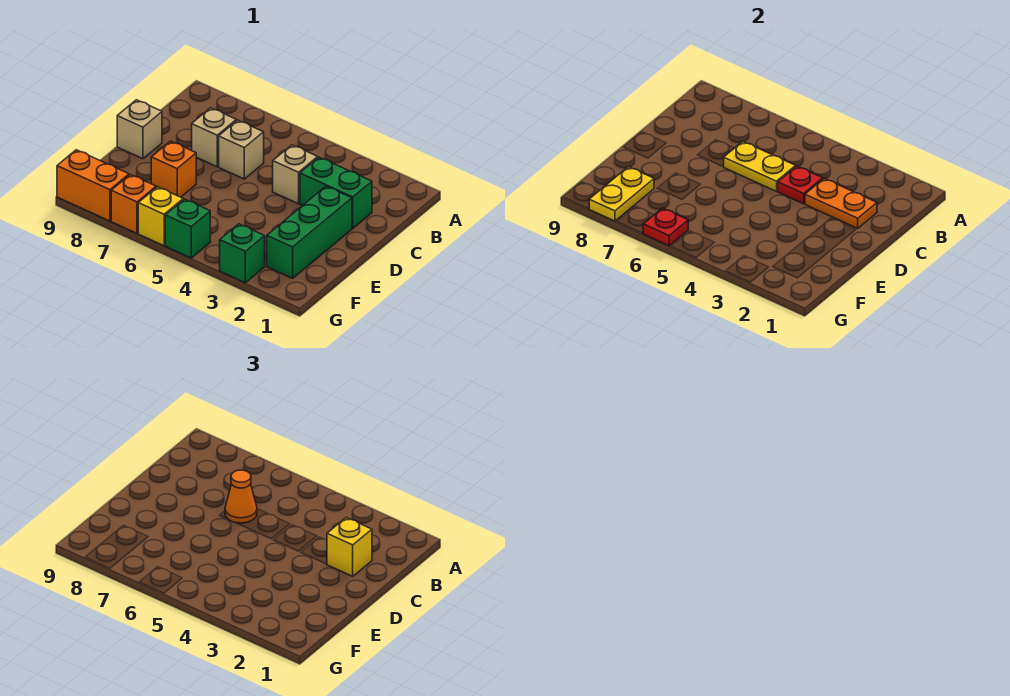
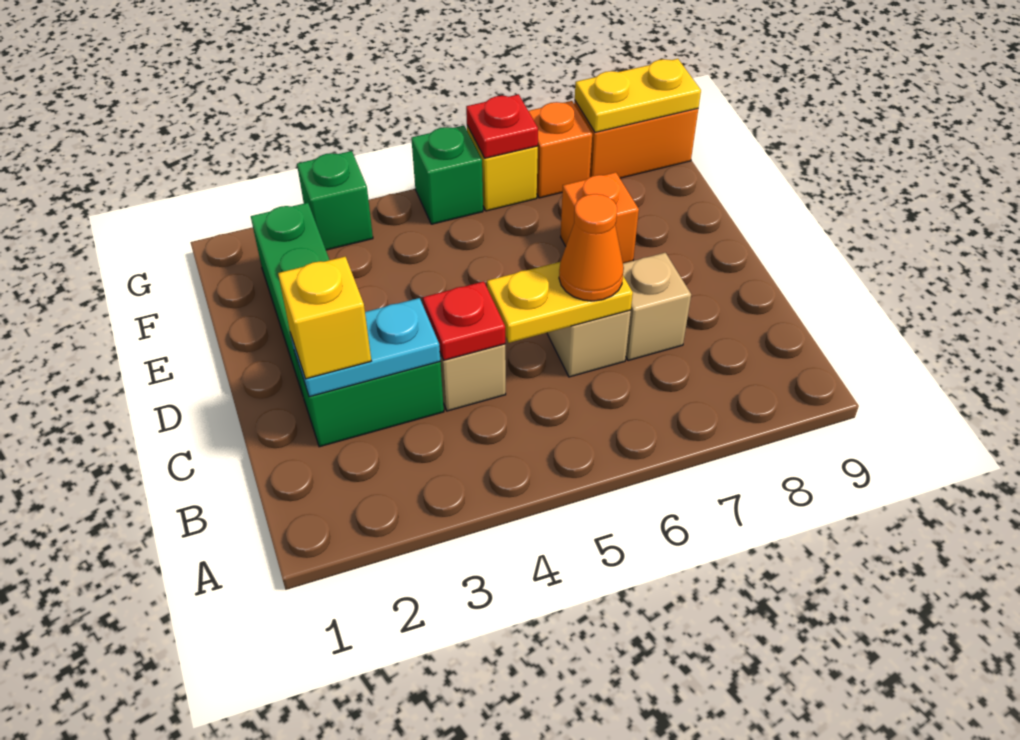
orange plate C2:C3 level 2 -> cyan plate C2:C3 level 2
tan brick D9 level 1 -> none
yellow plate F8:G8 level 2 -> yellow plate G8:G9 level 2

